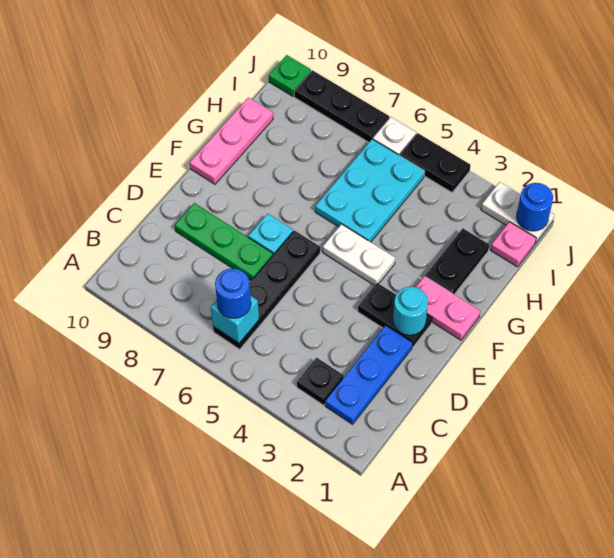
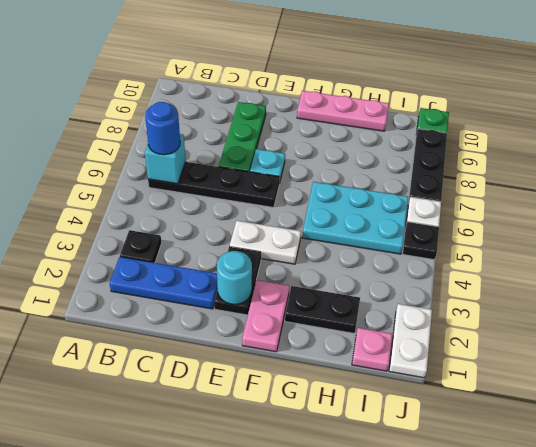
white plate F4:F5 level 1 -> white plate E4:F4 level 1
blue round brick J1 level 2 -> none
black plate J4:J5 level 1 -> black plate J5 level 1

